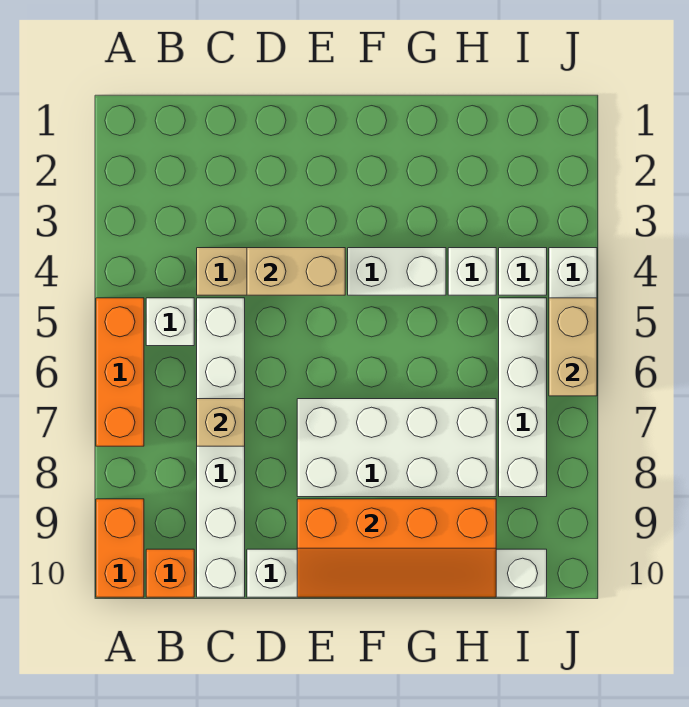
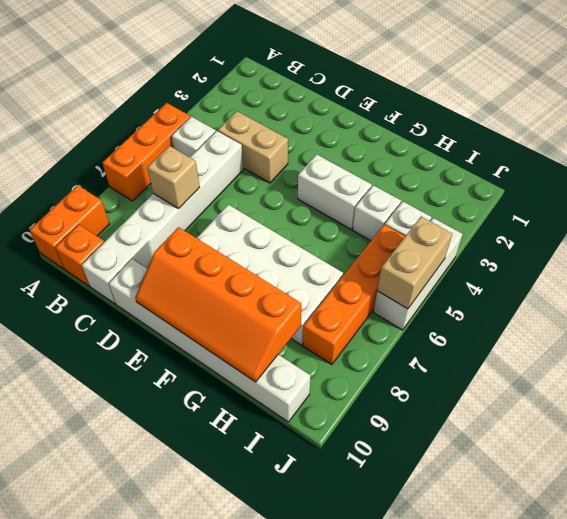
tan brick D4:E4 level 2 -> none
white brick I5:I8 level 1 -> orange brick I5:I8 level 1

